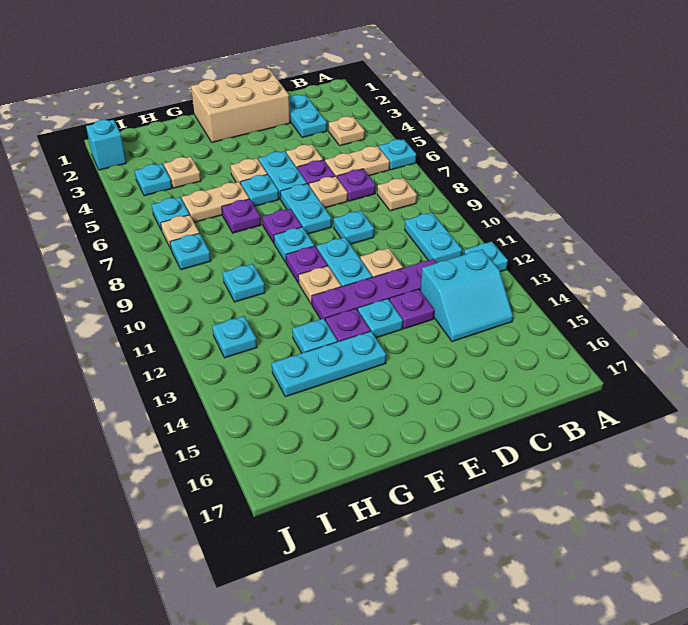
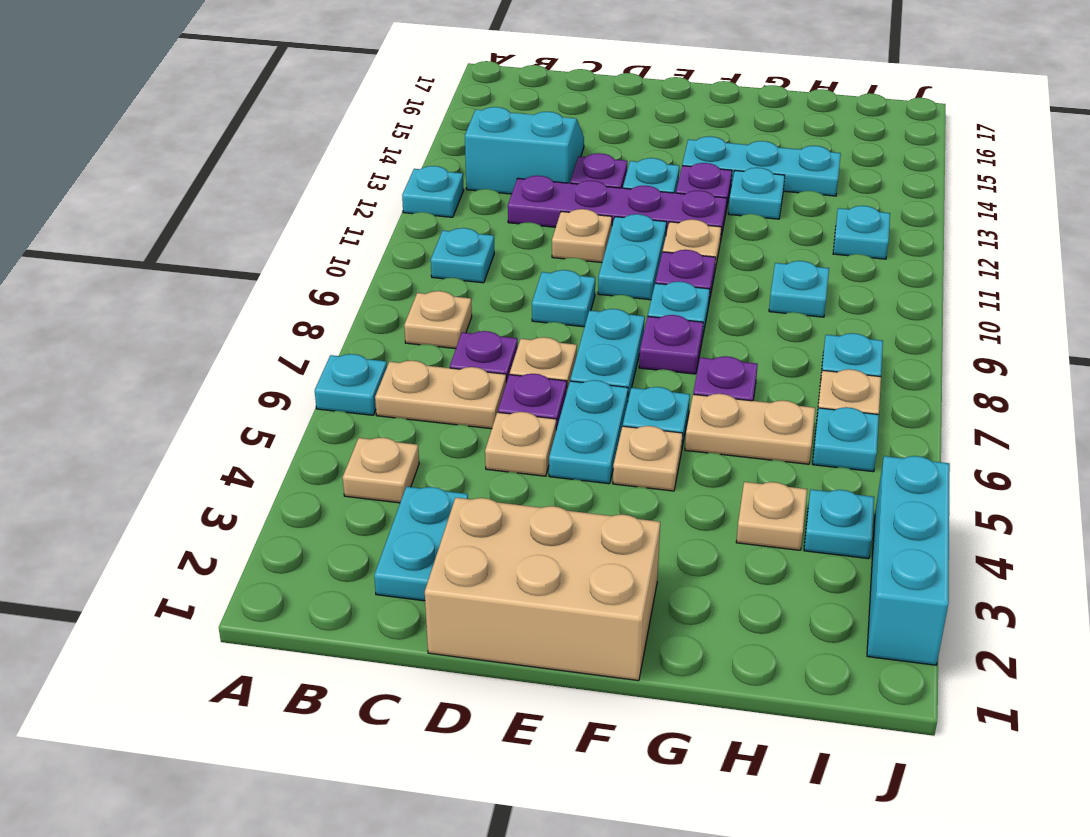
cyan plate B10:B11 level 1 -> cyan plate B10 level 1
cyan brick J2 level 1 -> cyan brick J2:J4 level 1

